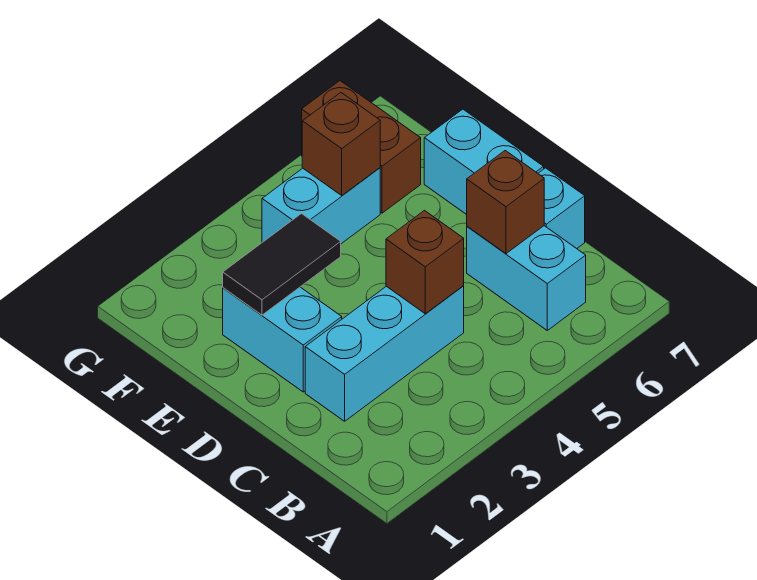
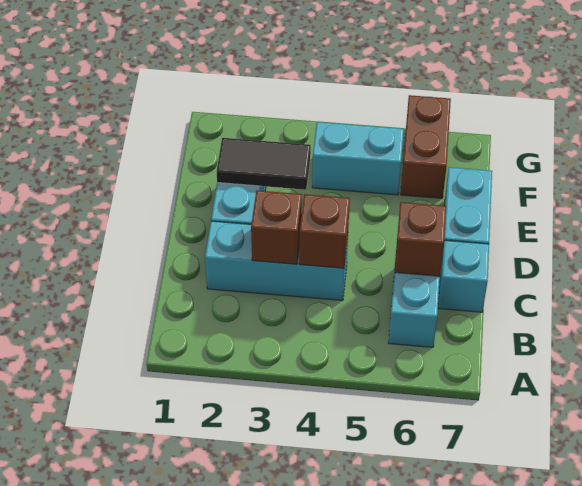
brown brick F5 level 2 -> brown brick C3 level 2

